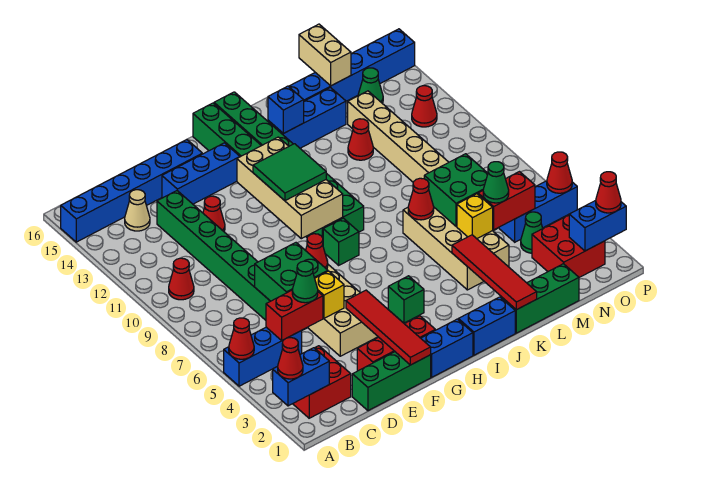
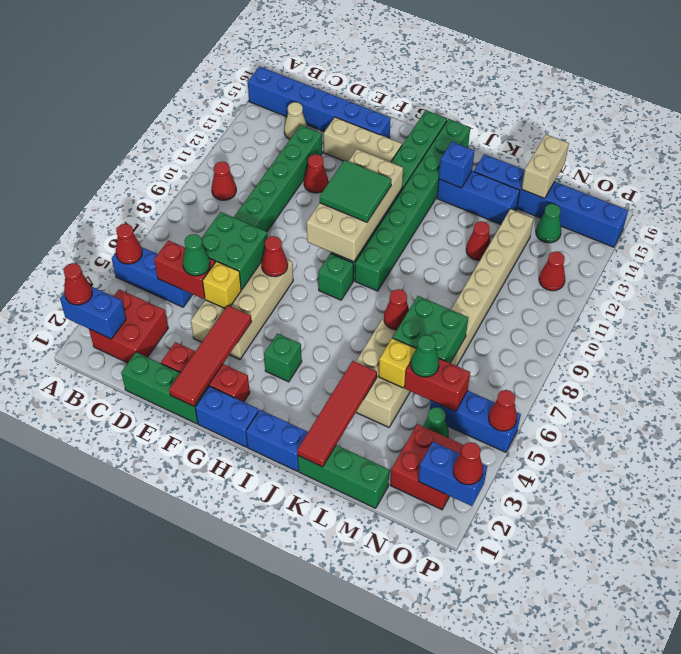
blue brick E14:G14 level 1 -> tan brick E14:G14 level 1

